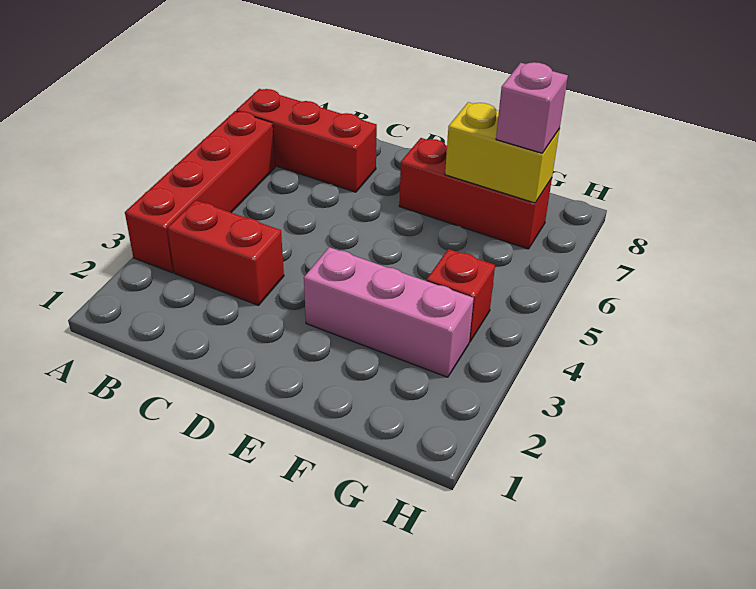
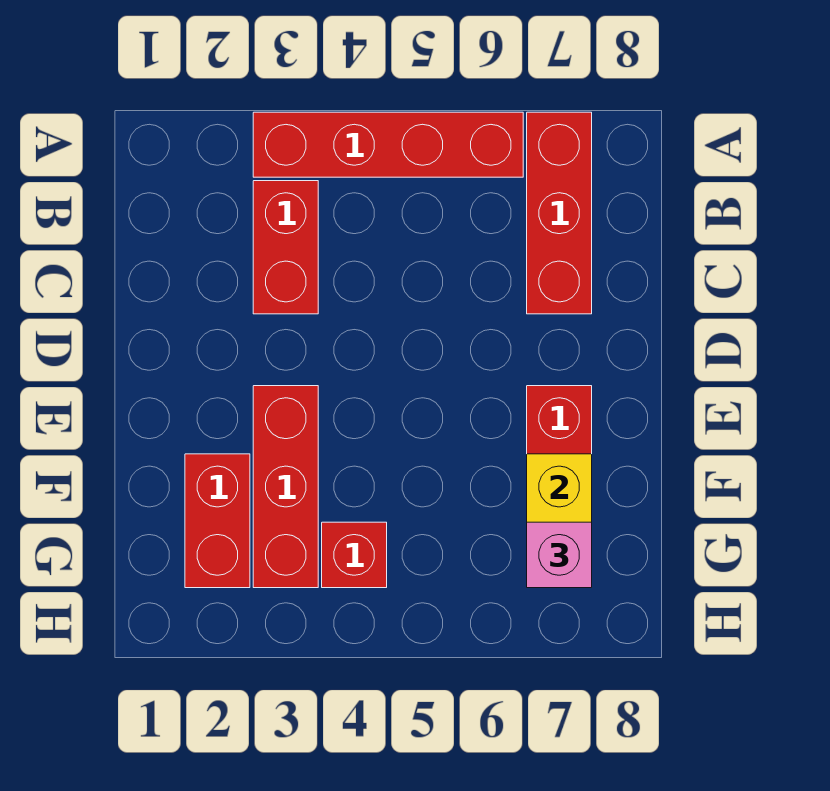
pink brick E3:G3 level 1 -> red brick E3:G3 level 1
none -> red brick F2:G2 level 1

